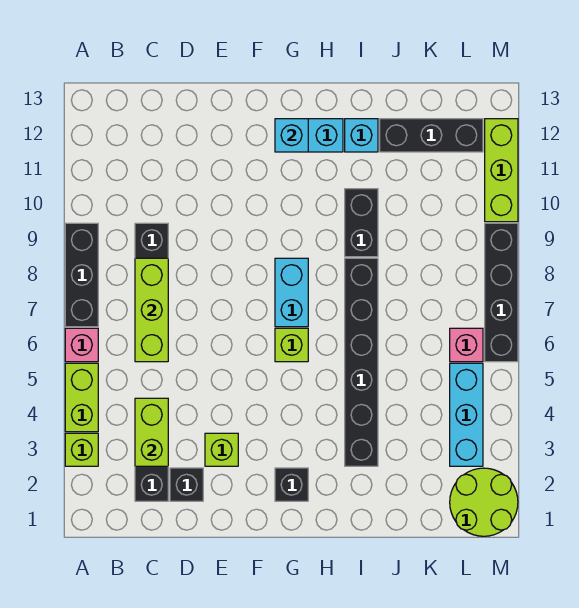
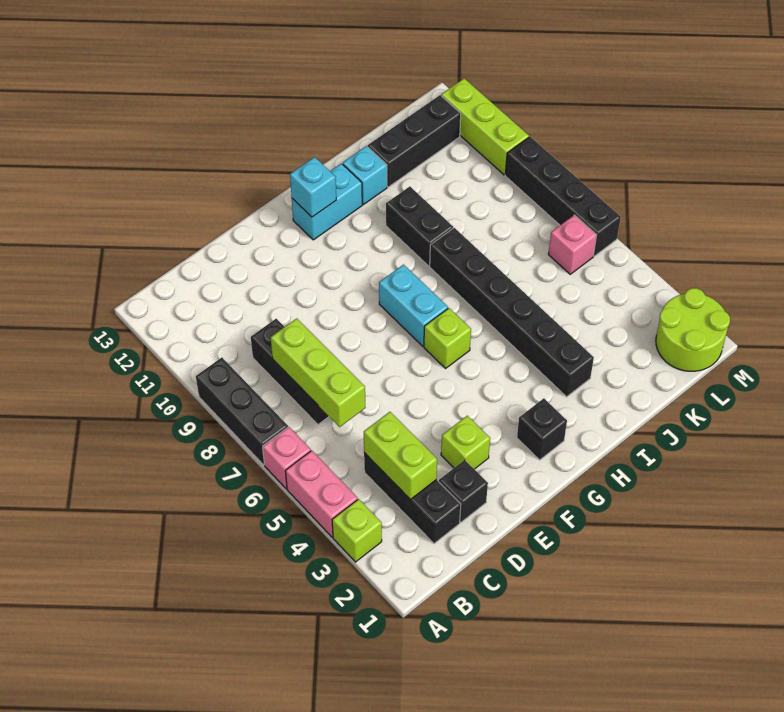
lime brick A4:A5 level 1 -> pink brick A4:A5 level 1
cyan brick L3:L5 level 1 -> none

